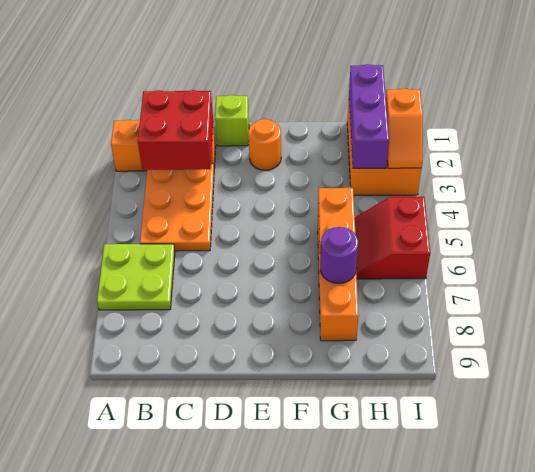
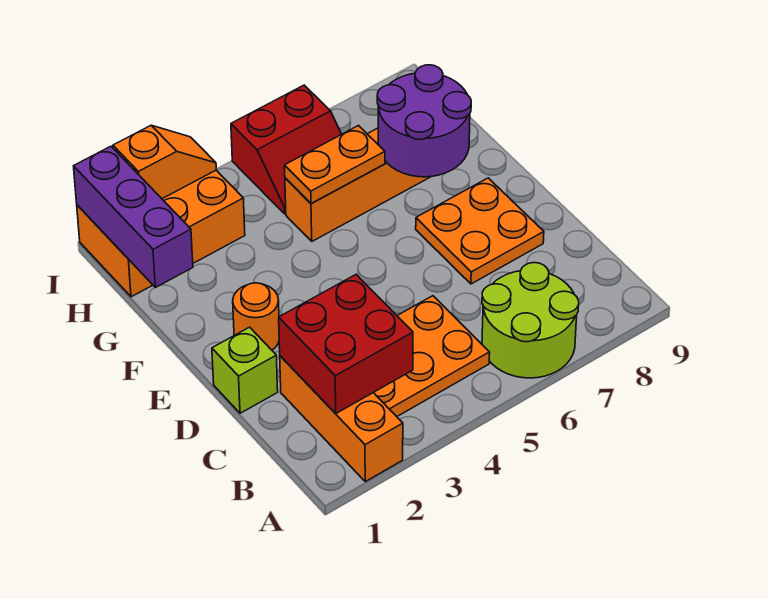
lime plate A6:B7 level 1 -> lime round brick A6:B7 level 1
none -> orange plate D7:E8 level 1
purple round brick G7 level 2 -> purple round brick F7:G8 level 2
purple brick H1:H3 level 2 -> purple brick G1:I1 level 2

